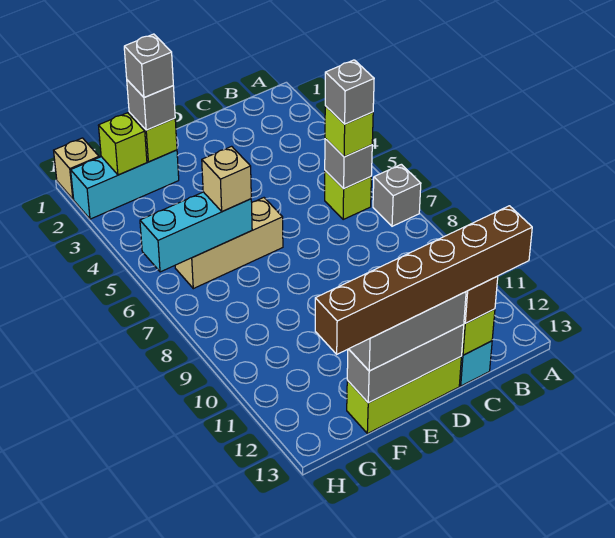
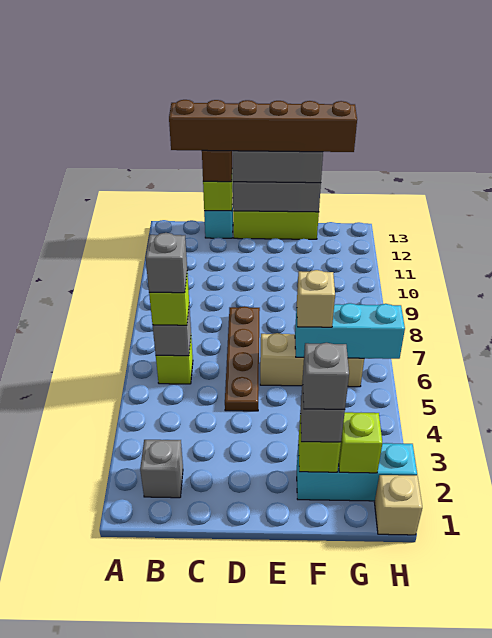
grey brick A7 level 1 -> grey brick B2 level 1
none -> brown plate D5:D8 level 1

